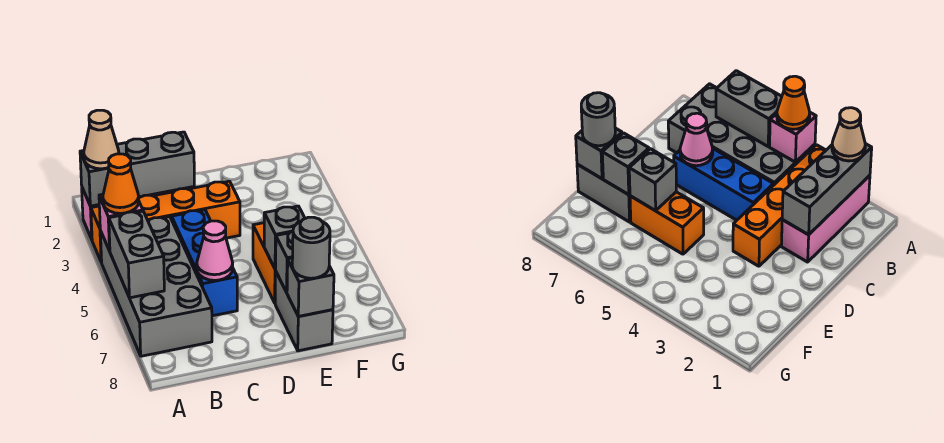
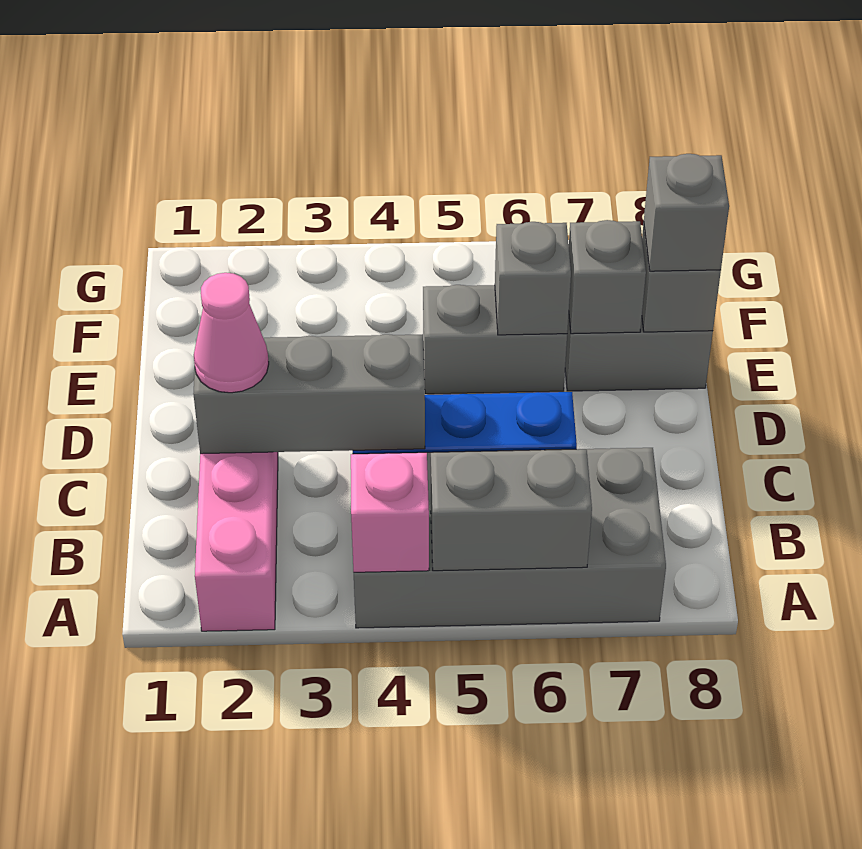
grey brick A2:C2 level 2 -> grey brick C2:C4 level 2
tan cone A2 level 3 -> none
orange brick A3:D3 level 1 -> none
orange cone A4 level 3 -> none
pink cone C6 level 2 -> pink cone C2 level 3
orange brick E5:E6 level 1 -> grey brick E5:E6 level 1
grey round brick E8 level 3 -> grey brick E8 level 3

